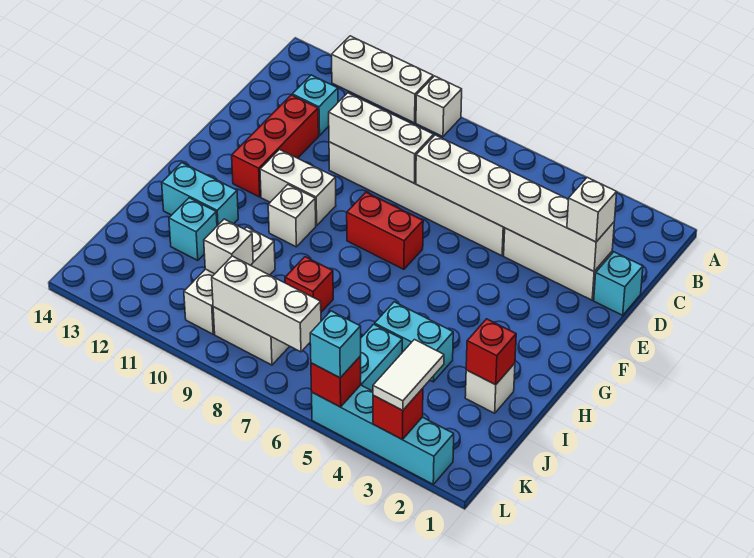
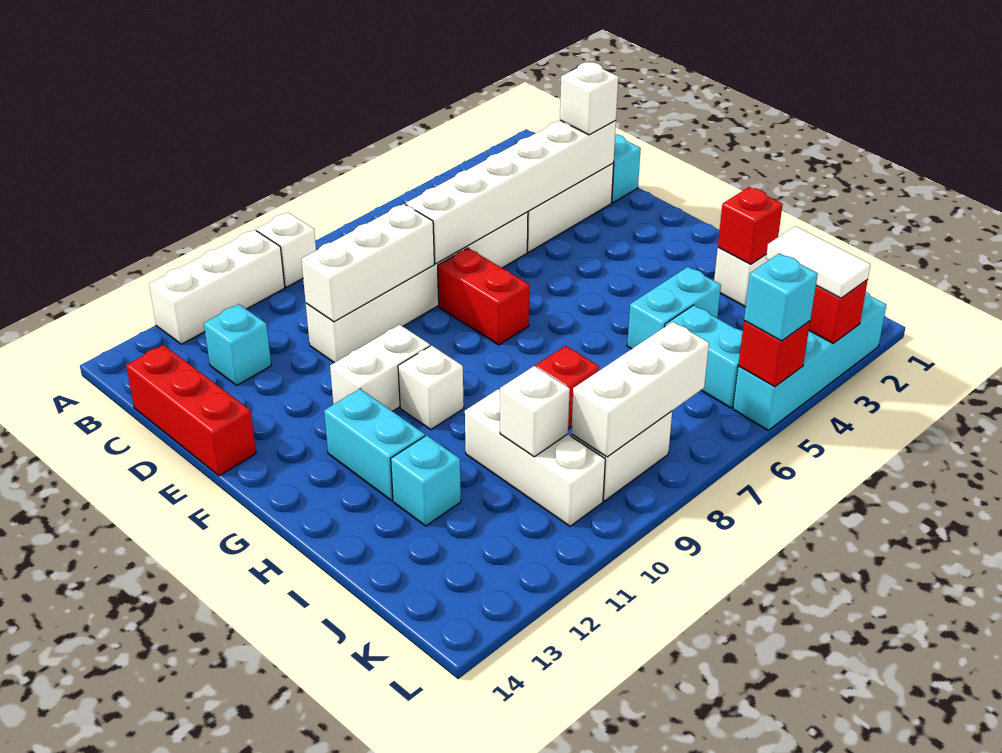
red brick D12:F12 level 1 -> red brick C14:E14 level 1
red brick F7:F8 level 1 -> red brick E7:F7 level 1
cyan brick H12:H13 level 1 -> cyan brick G12:H12 level 1

